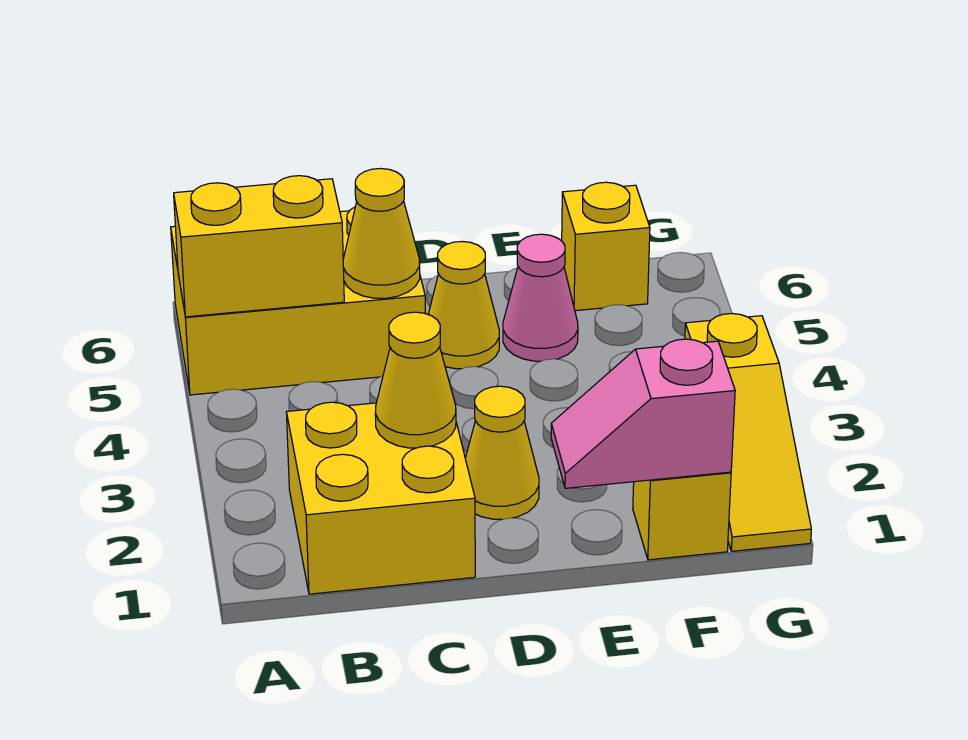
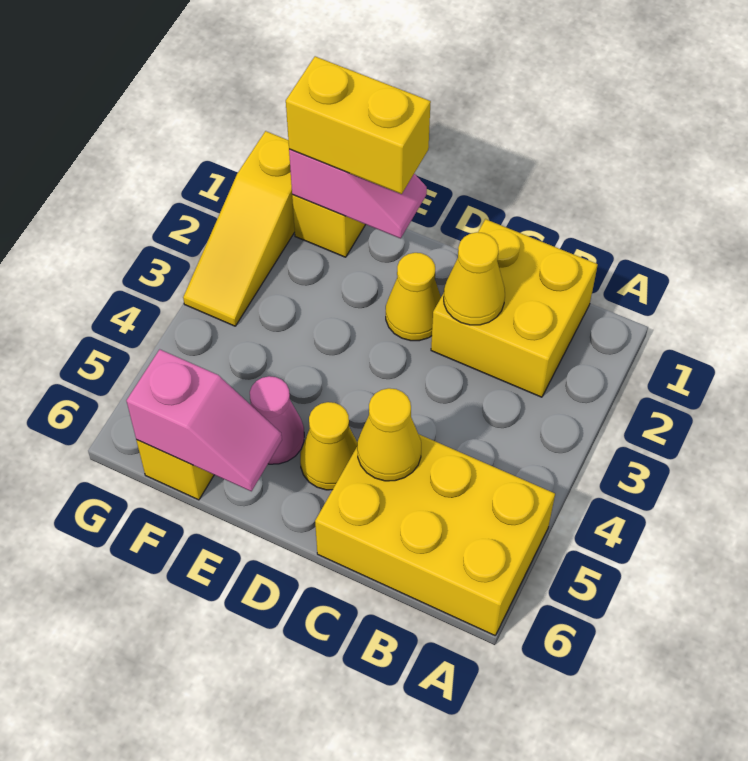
yellow brick A5:B5 level 2 -> yellow brick E1:F1 level 3
none -> pink slope E6:F6 level 2 top F
yellow slope G1:G3 level 1 top 3 -> yellow slope G1:G3 level 1 top 1

